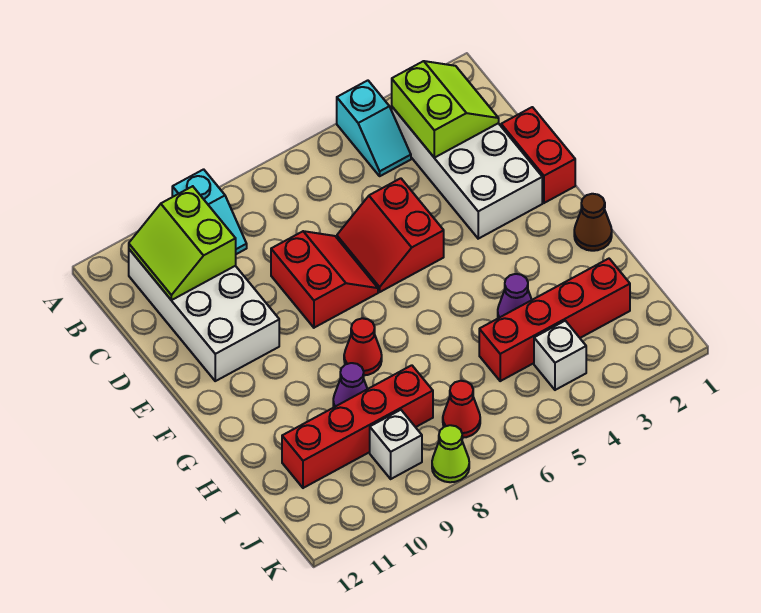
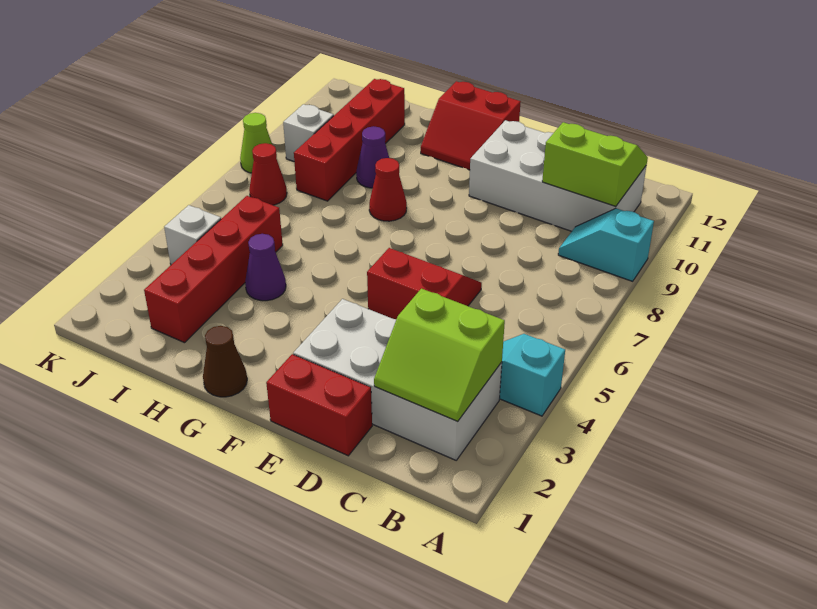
red slope D7:E8 level 1 top 8 -> red slope F11:G12 level 1 top 12

